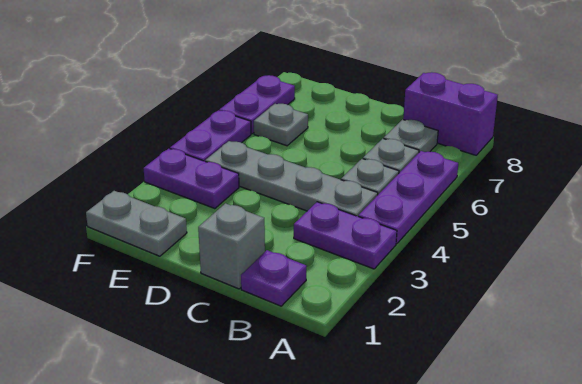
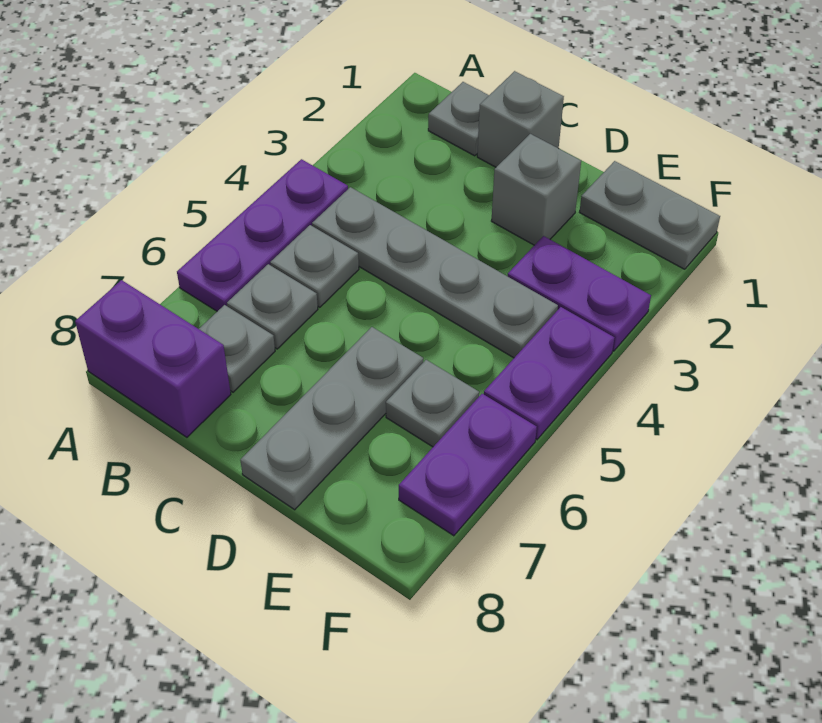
purple plate A3:B3 level 1 -> none
purple plate B1 level 1 -> grey plate B1 level 1
none -> grey brick D2 level 1
none -> grey plate D6:D8 level 1

